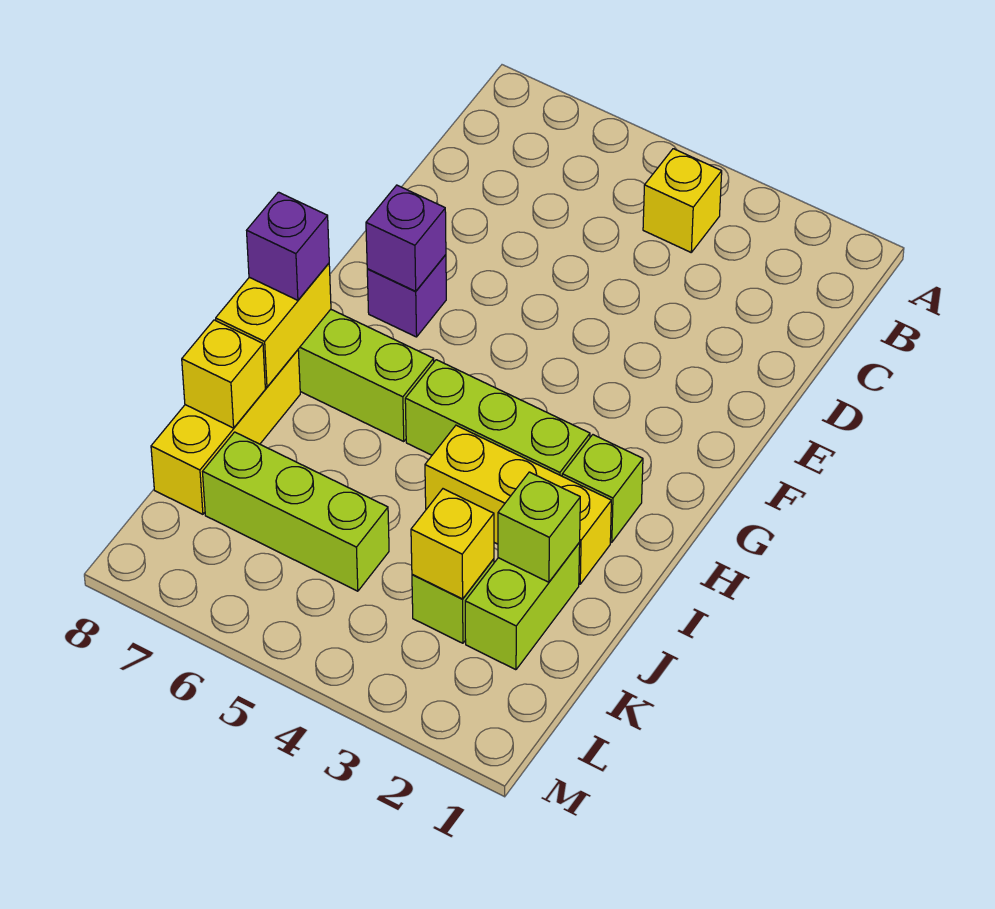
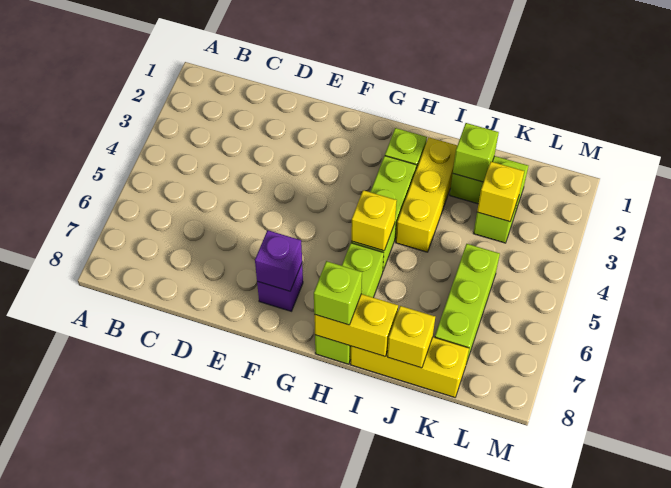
yellow brick B4 level 1 -> yellow brick H5 level 2
purple brick H8 level 3 -> lime brick H8 level 3

